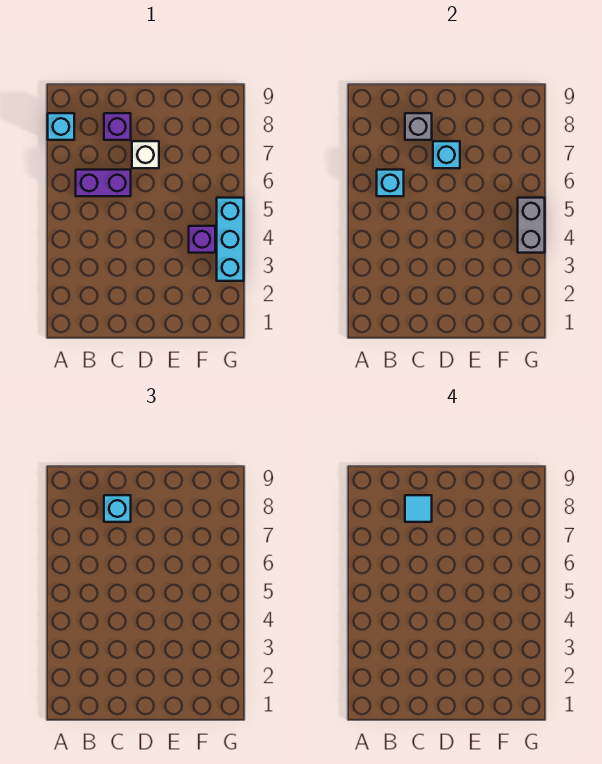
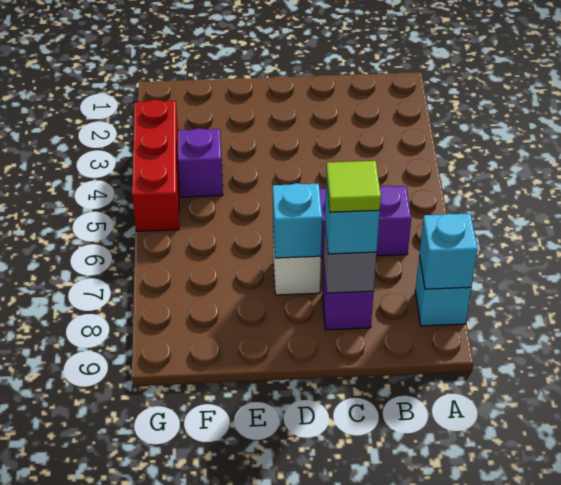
cyan brick B6 level 2 -> cyan brick A8 level 2
cyan tile C8 level 4 -> lime tile C8 level 4
cyan brick G3:G5 level 1 -> red brick G3:G5 level 1
grey brick G4:G5 level 2 -> none

